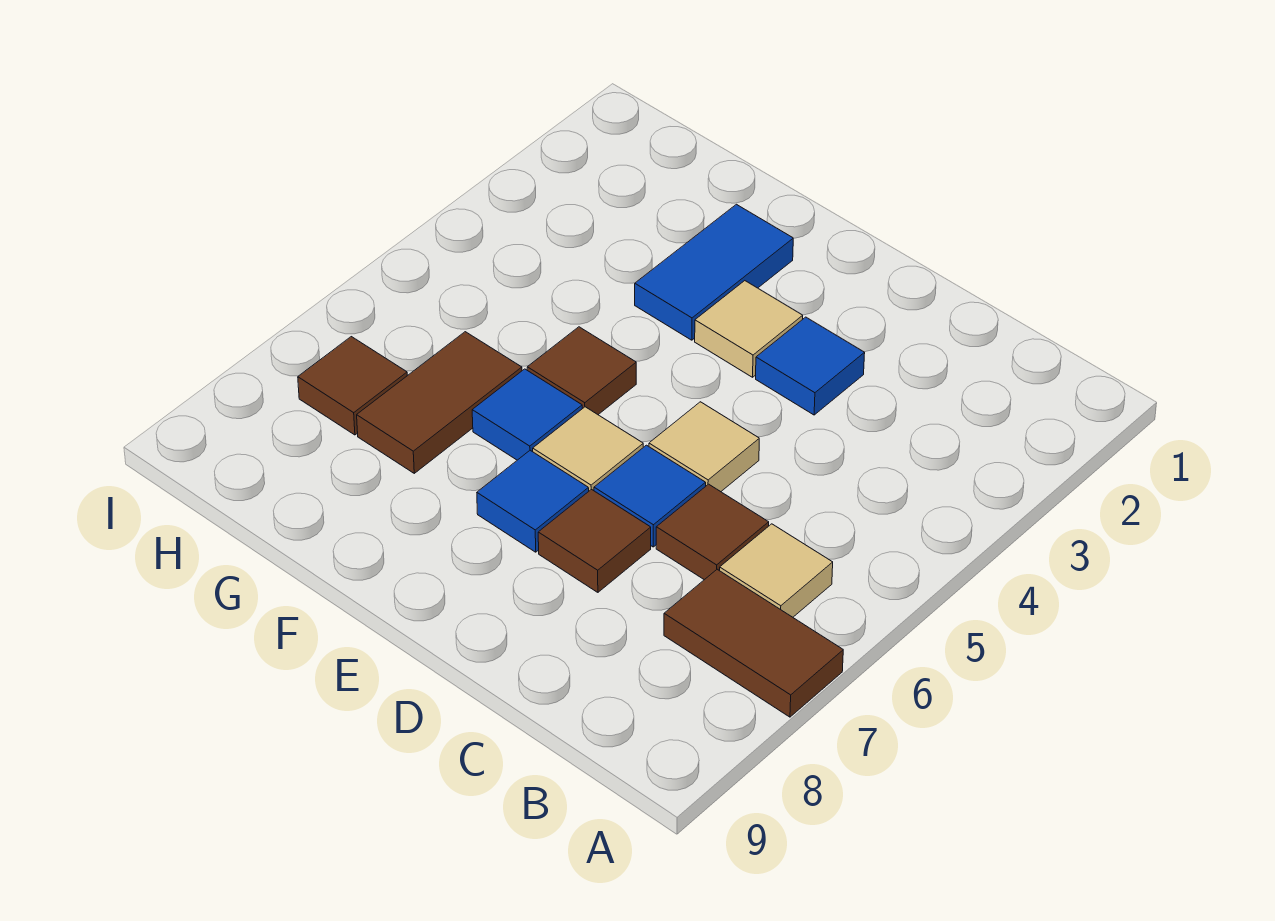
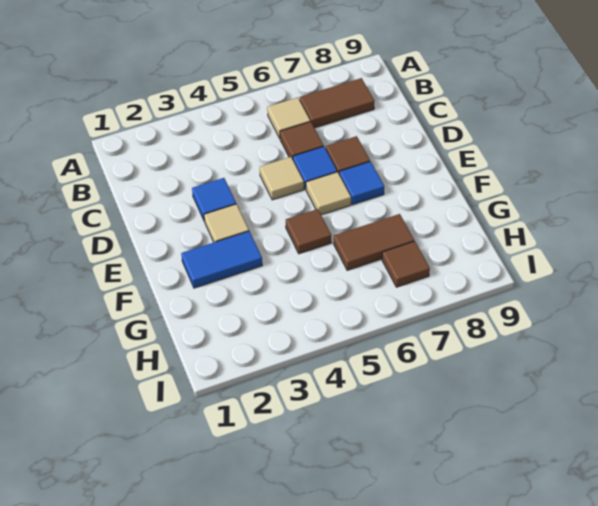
brown tile A7:B7 level 1 -> brown tile B7:B8 level 1
blue tile F6 level 1 -> none

